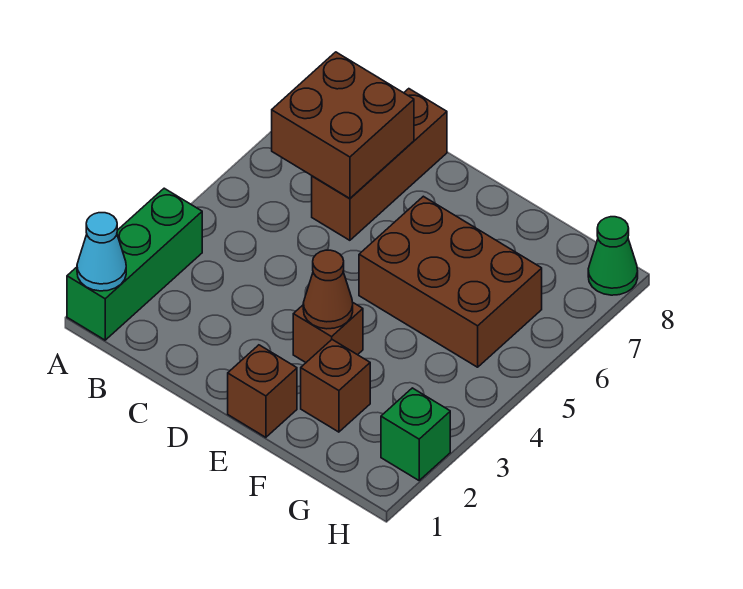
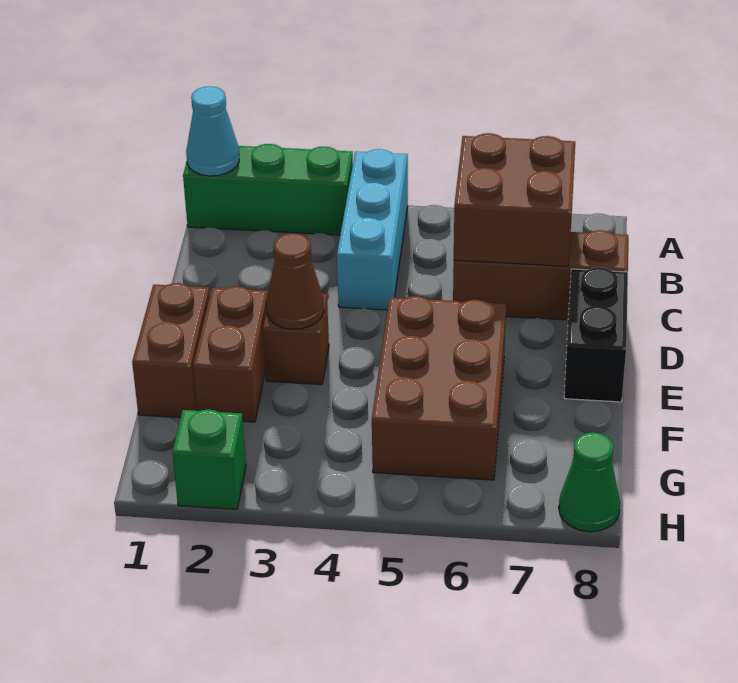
none -> cyan brick A4:C4 level 1
none -> black brick D8:E8 level 1
brown brick E1 level 1 -> brown brick E1:F1 level 1
brown brick F2 level 1 -> brown brick E2:F2 level 1

